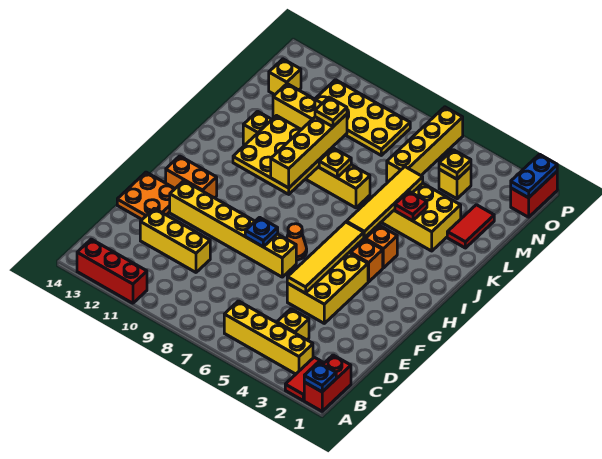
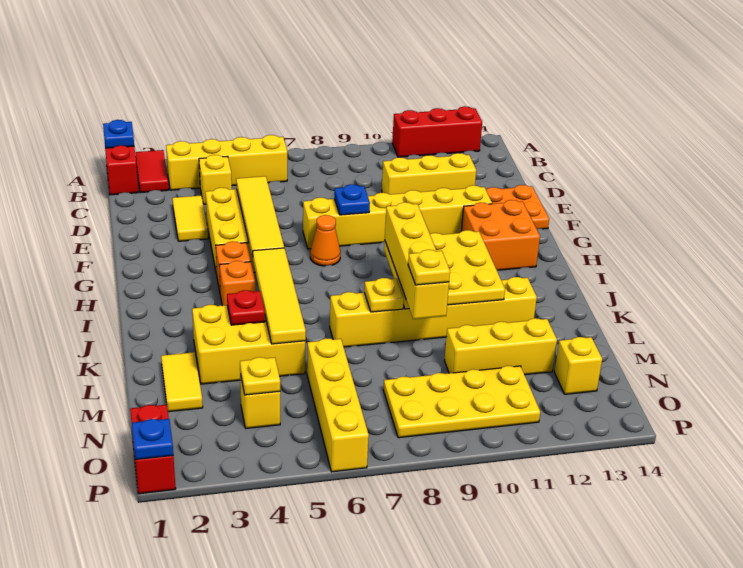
none -> yellow tile D3:E3 level 1
orange brick G12:G13 level 1 -> orange brick G12:H13 level 1
red tile L2:M2 level 1 -> yellow tile L2:M2 level 1
blue plate O1:P1 level 2 -> blue plate P1 level 2

